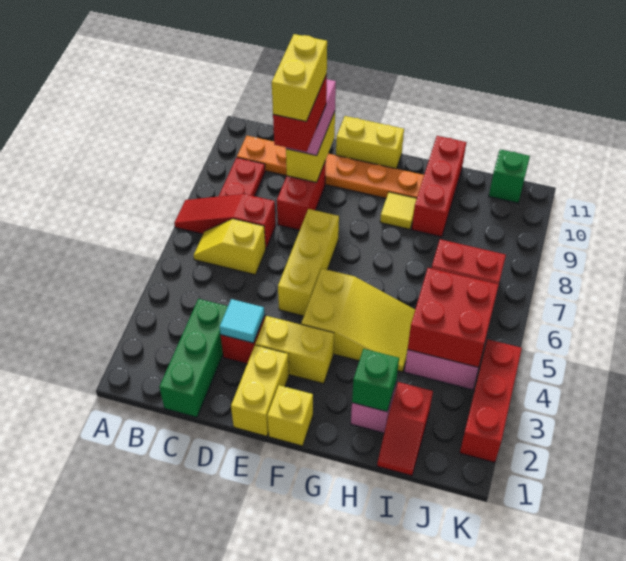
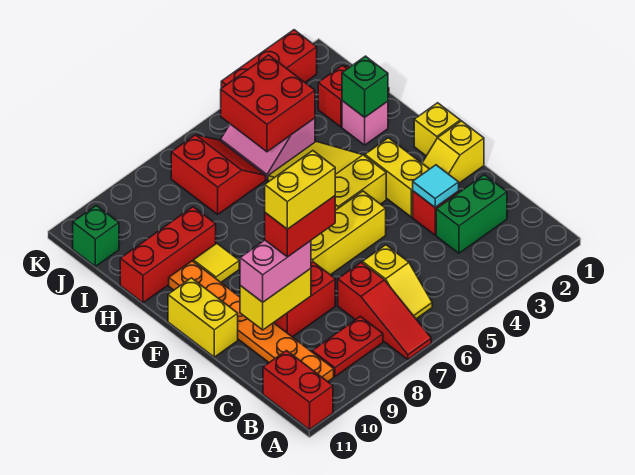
none -> red brick A11:B11 level 1
green brick C1:C3 level 1 -> green brick C2:C3 level 1
yellow brick E1:E2 level 1 -> yellow slope E1:E2 level 1 top 1

